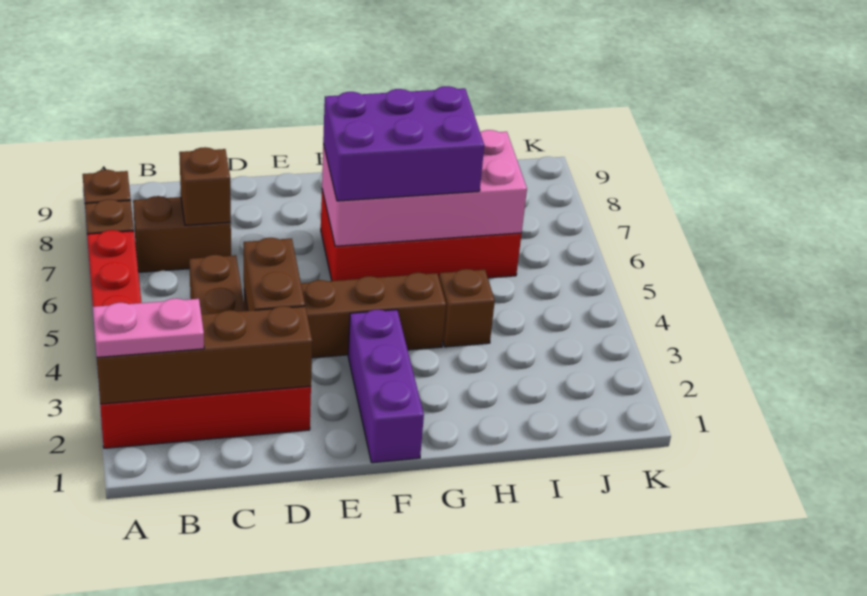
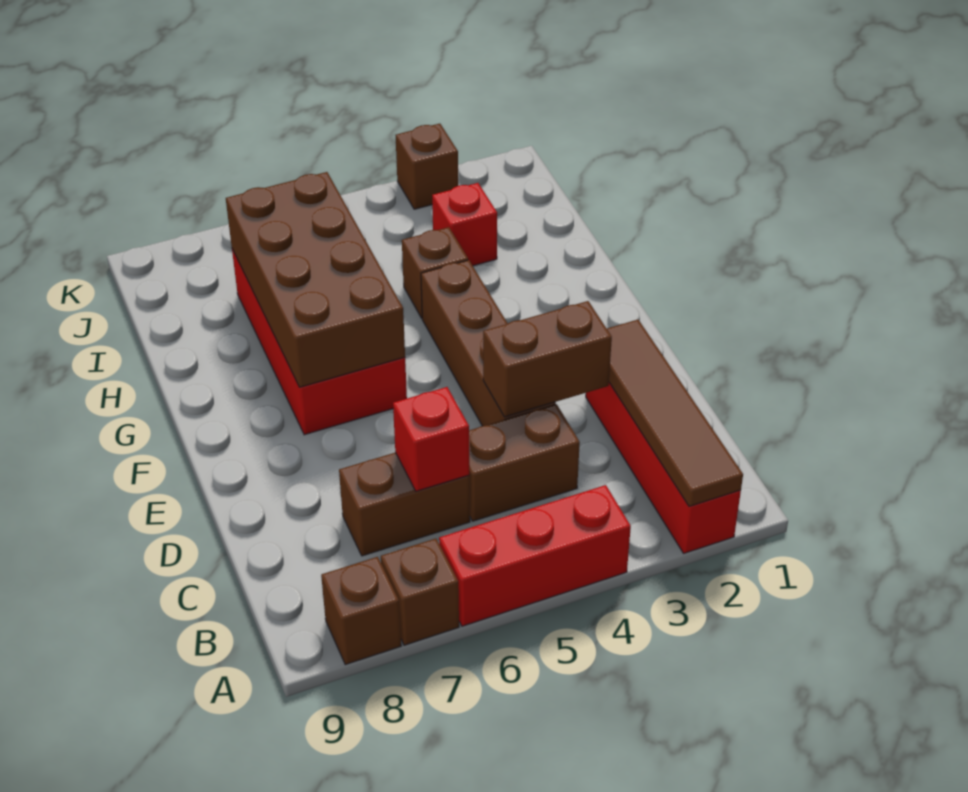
brown brick A2:D2 level 2 -> brown tile A2:D2 level 2
pink plate A2:B2 level 3 -> none
brown brick B7:C7 level 1 -> brown brick C6:C7 level 1
none -> red brick C6 level 2
brown brick C7 level 2 -> brown brick K3 level 1
purple brick F1:F3 level 1 -> none
pink brick F6:I7 level 2 -> brown brick F6:I7 level 2
purple brick F6:H7 level 3 -> none
none -> red brick I3 level 1

